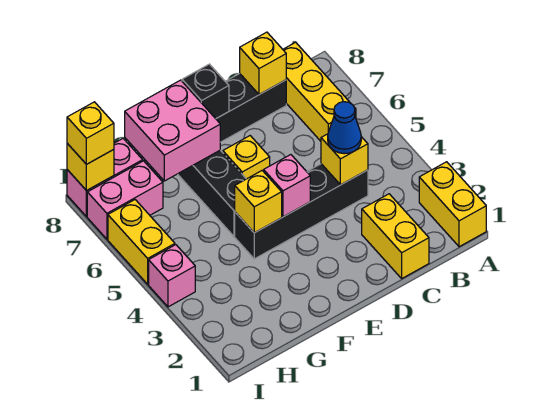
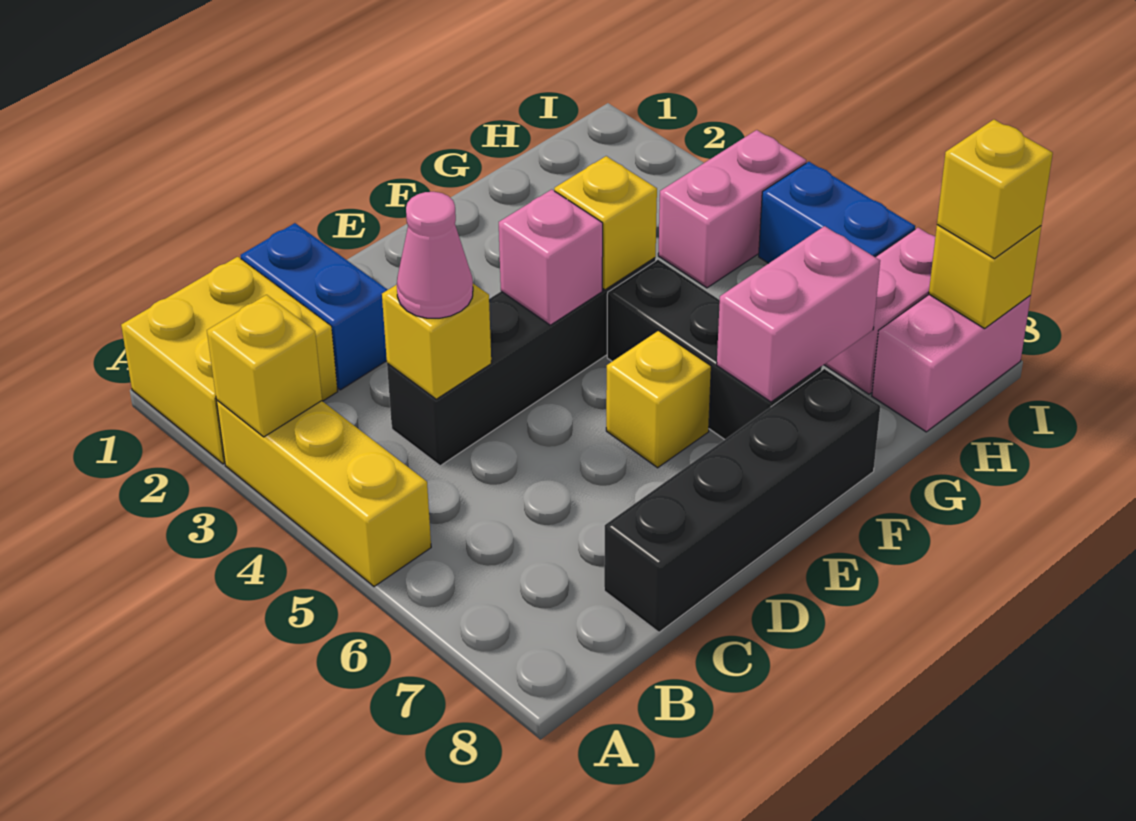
yellow brick A1:A2 level 1 -> yellow brick A1:B2 level 1
yellow brick B6:B8 level 1 -> yellow brick A3:A5 level 1
yellow brick C1:C2 level 1 -> blue brick C1:C2 level 1
blue cone C4 level 3 -> pink cone C4 level 3
yellow brick C8 level 2 -> yellow brick A3 level 2
black brick E8 level 2 -> none
pink brick F7:G8 level 2 -> pink brick F7:G7 level 2
pink brick I4 level 1 -> pink brick H4:I4 level 1
yellow brick I5:I6 level 1 -> blue brick I5:I6 level 1

